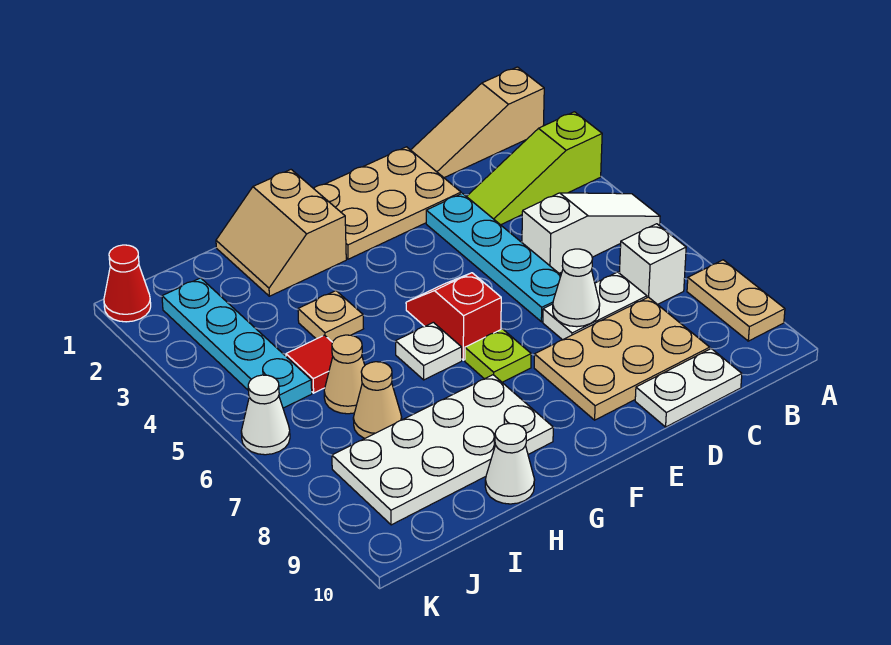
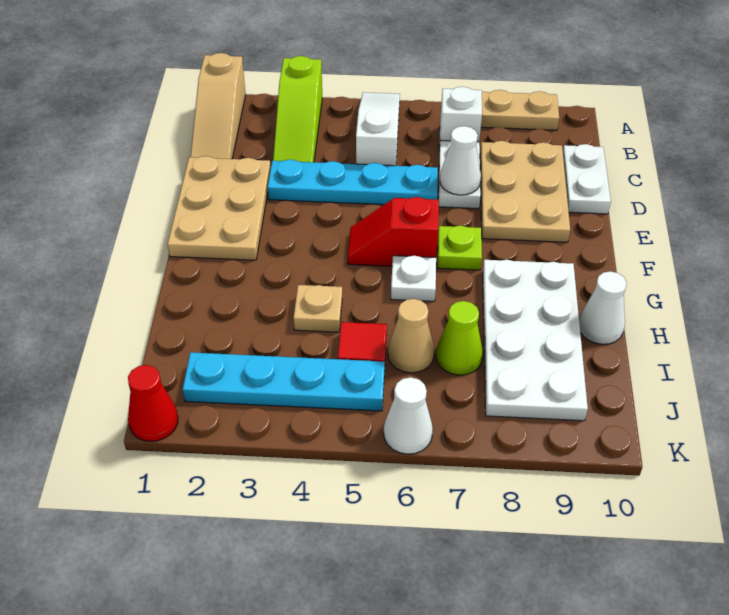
tan slope G1:H2 level 1 top G -> none
tan cone I7 level 1 -> lime cone I7 level 1

